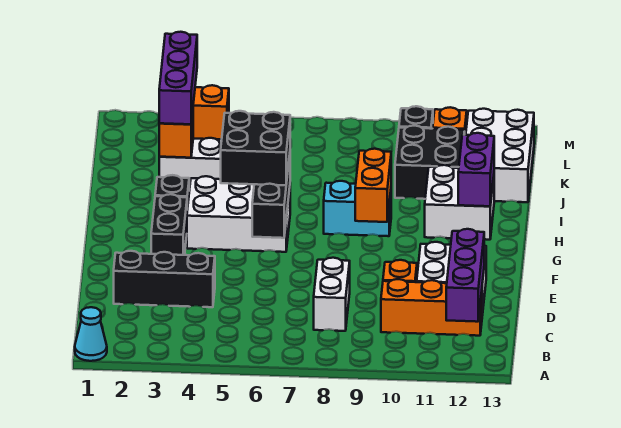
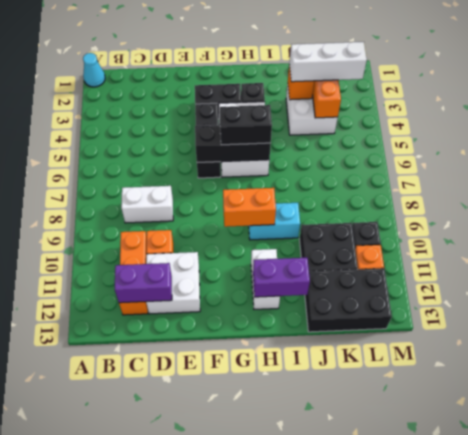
purple brick B12:D12 level 2 -> purple brick C12:D12 level 2
black brick D2:D4 level 1 -> black brick F4:F6 level 1
black brick G5:H6 level 3 -> black brick G6:H6 level 3
cyan brick H8:H9 level 1 -> cyan brick H9:I9 level 1
white brick H11:I12 level 1 -> white brick H11:H12 level 1
purple brick J3:L3 level 3 -> white brick J3:L3 level 3
white brick J12:L13 level 1 -> black brick J12:L13 level 1

